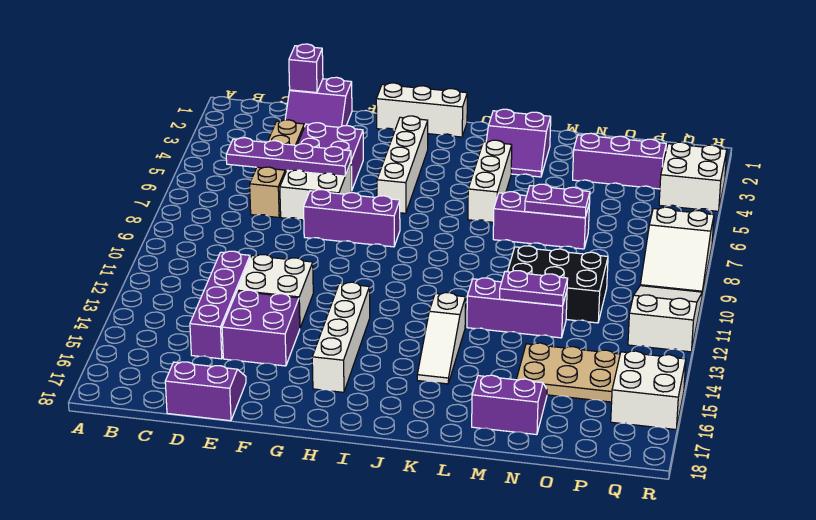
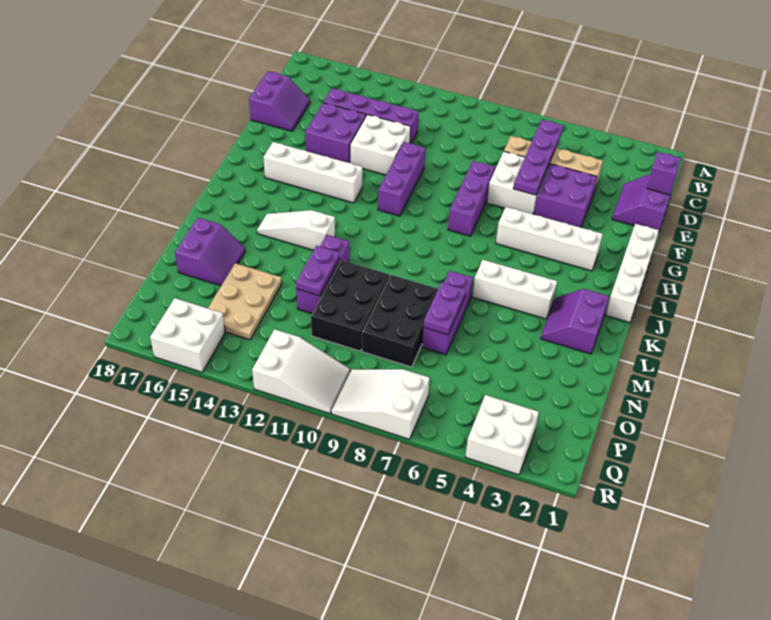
white brick G1:I1 level 1 -> white brick G1:J1 level 1
none -> black brick M8:O9 level 1
purple brick N3:P3 level 1 -> purple brick F11:H11 level 1

